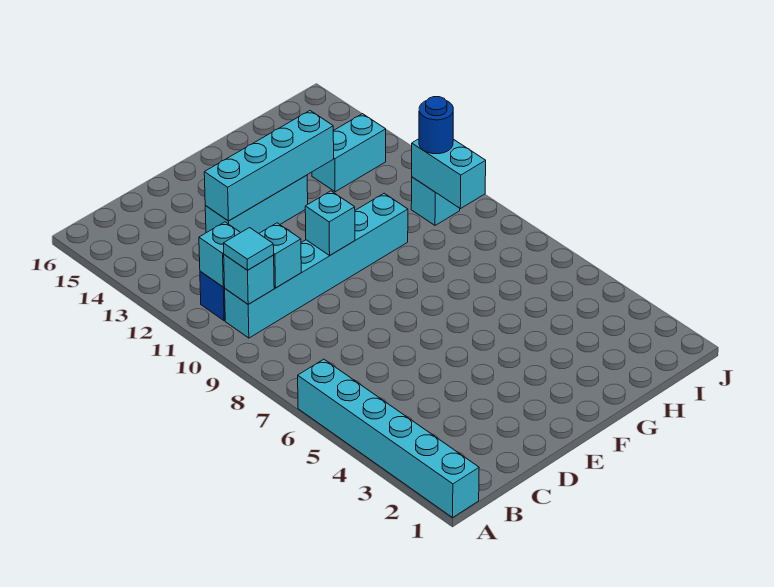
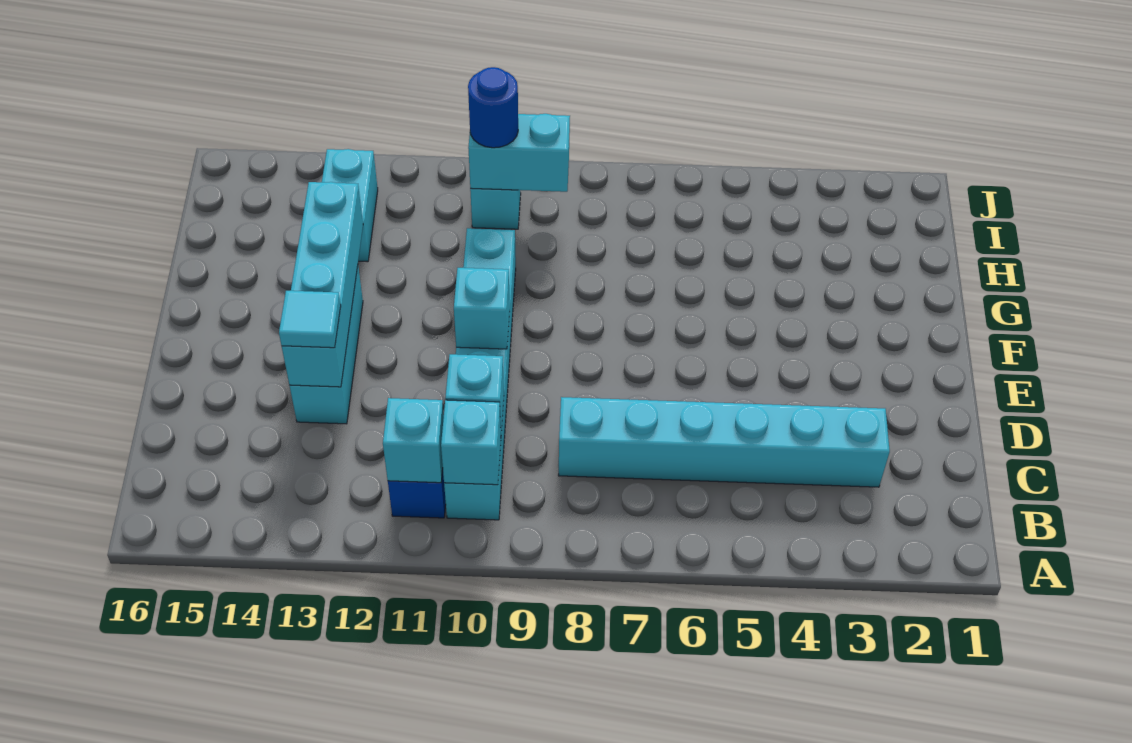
cyan brick A1:A6 level 1 -> cyan brick C3:C8 level 1
cyan tile B10 level 3 -> cyan tile D13 level 3

